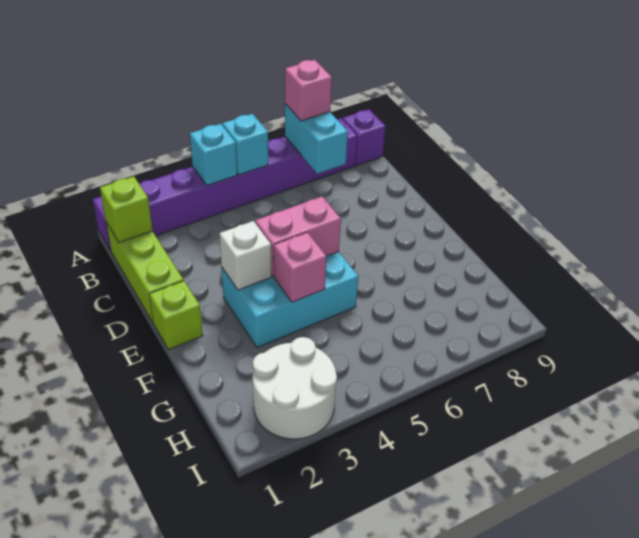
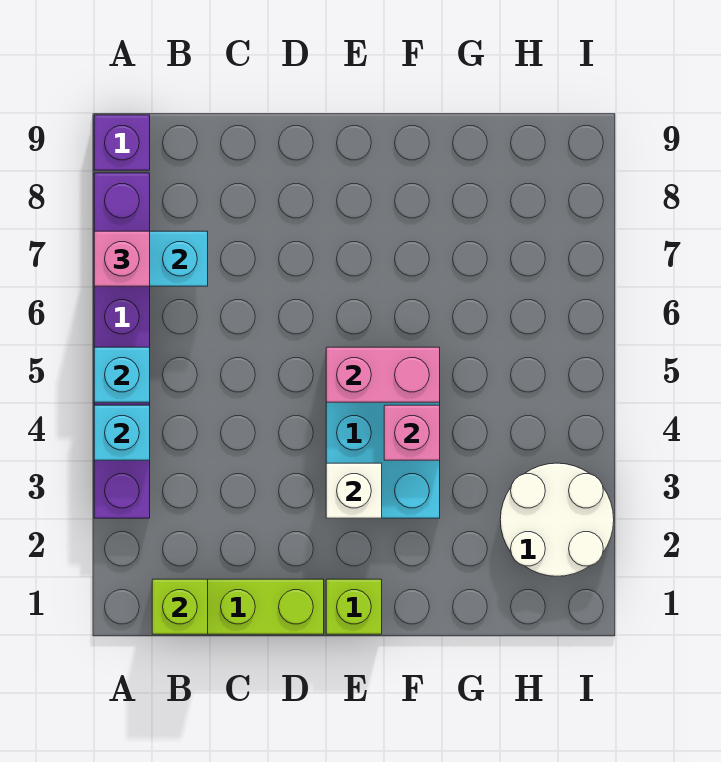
purple brick A1:A8 level 1 -> purple brick A3:A8 level 1
pink brick E4:E5 level 2 -> pink brick E5:F5 level 2

